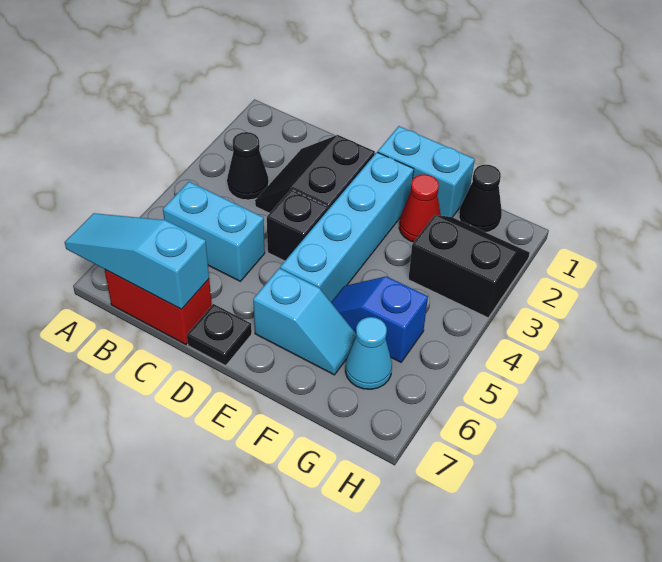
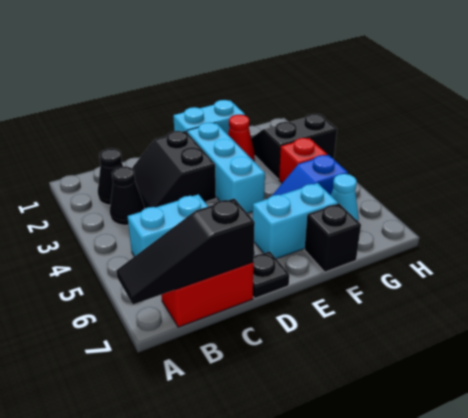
cyan slope A7:C7 level 2 top C -> black slope A7:C7 level 2 top C
black brick D4 level 1 -> black brick F7 level 1
cyan brick E2:E5 level 1 -> cyan brick E2:E4 level 1
cyan slope E6:F6 level 1 top E -> cyan brick E6:F6 level 1
black cone G1 level 1 -> black cone B2 level 1
none -> red brick G4 level 1

